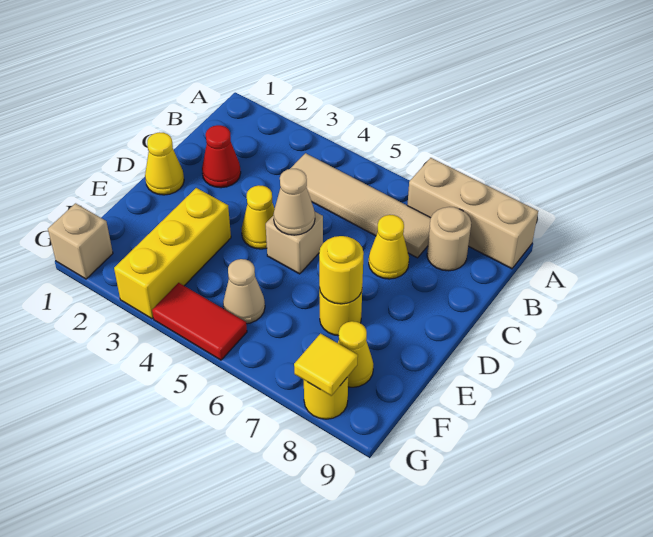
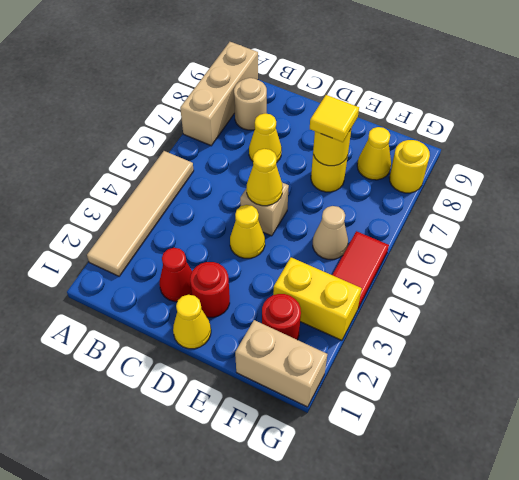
tan tile B4:B7 level 1 -> tan tile A2:A5 level 1
none -> red round brick D2 level 1
tan cone D5 level 2 -> yellow cone D5 level 2
yellow brick E3:G3 level 1 -> yellow brick F3:G3 level 1
none -> red round brick F2 level 1
tan brick G1 level 1 -> tan brick F1:G1 level 1
yellow tile G8 level 2 -> yellow tile E7 level 3

